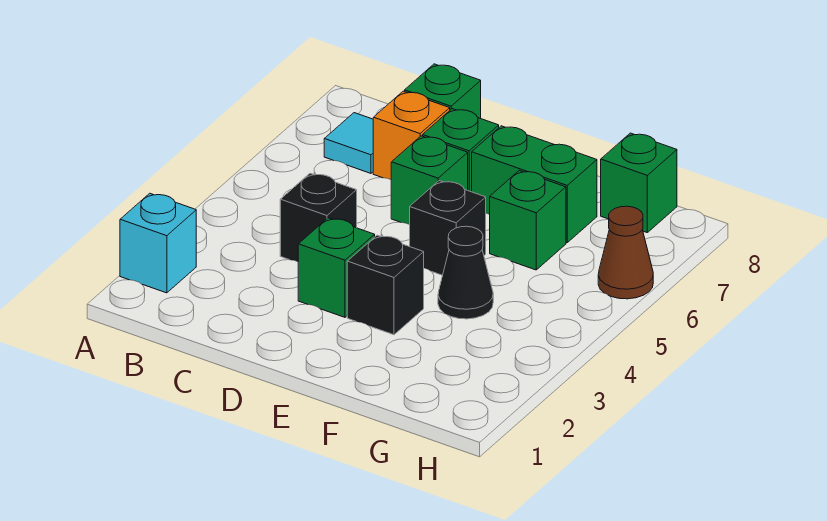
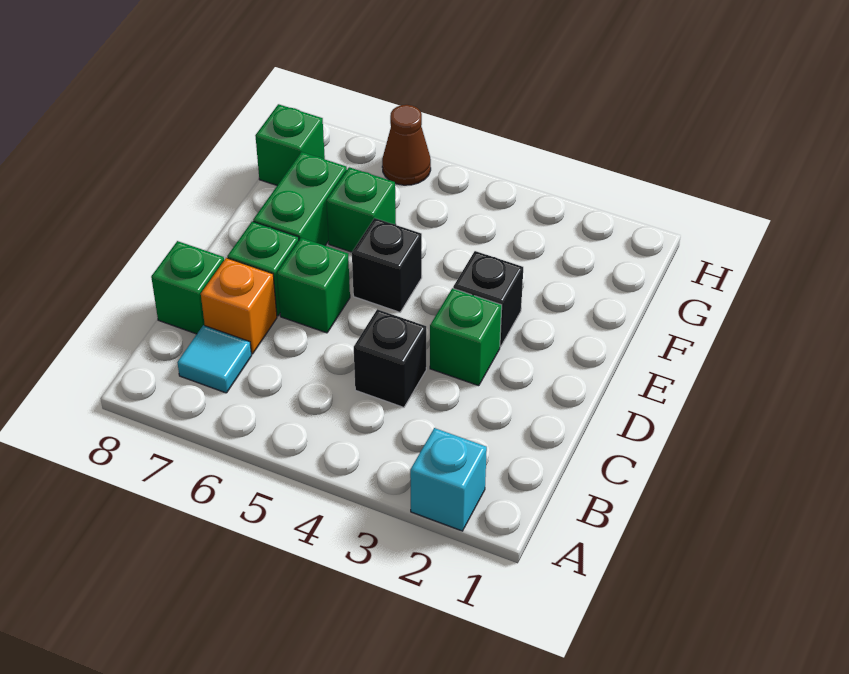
black cone F4 level 1 -> none

